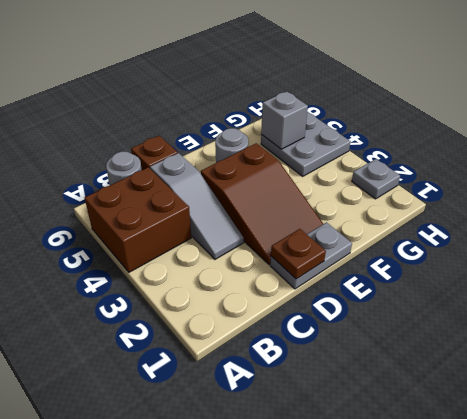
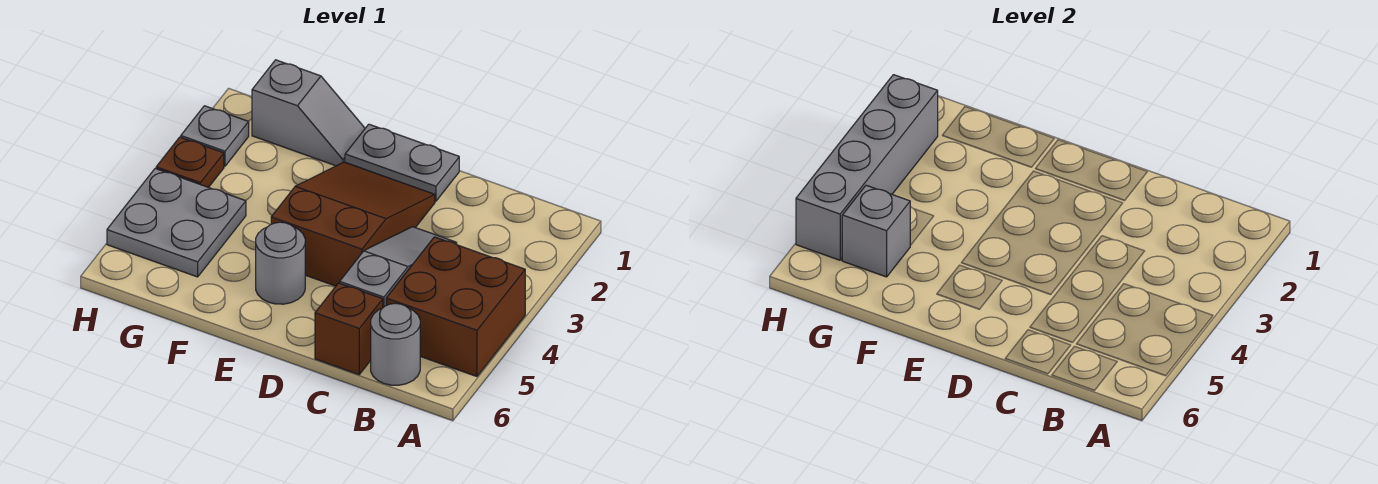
brown plate D1 level 2 -> brown plate H3 level 1
none -> grey slope F1:G1 level 1 top G
none -> grey brick H2:H5 level 2

